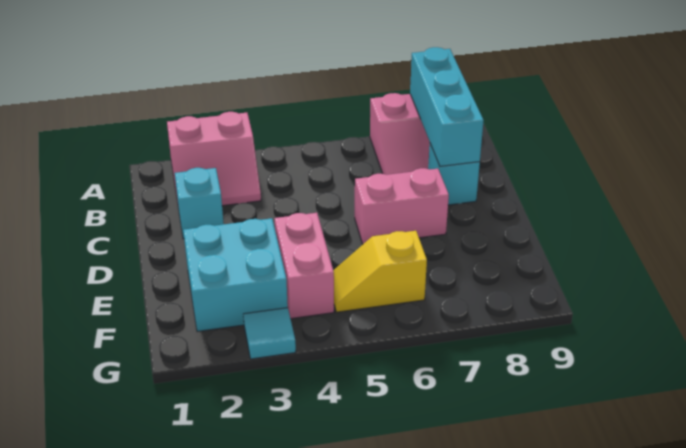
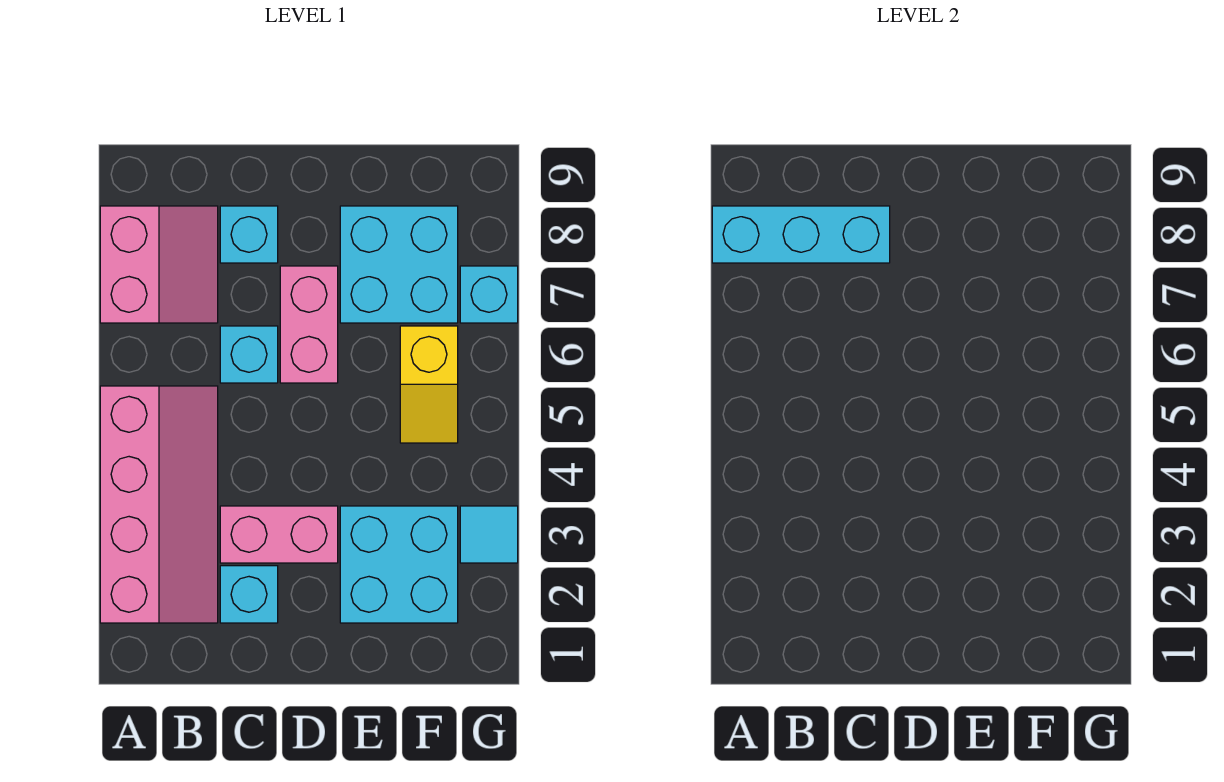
pink slope A2:B3 level 1 top A -> pink slope A2:B5 level 1 top A
none -> cyan brick C6 level 1
pink brick E4:F4 level 1 -> pink brick C3:D3 level 1
none -> cyan brick E7:F8 level 1
none -> cyan brick G7 level 1

